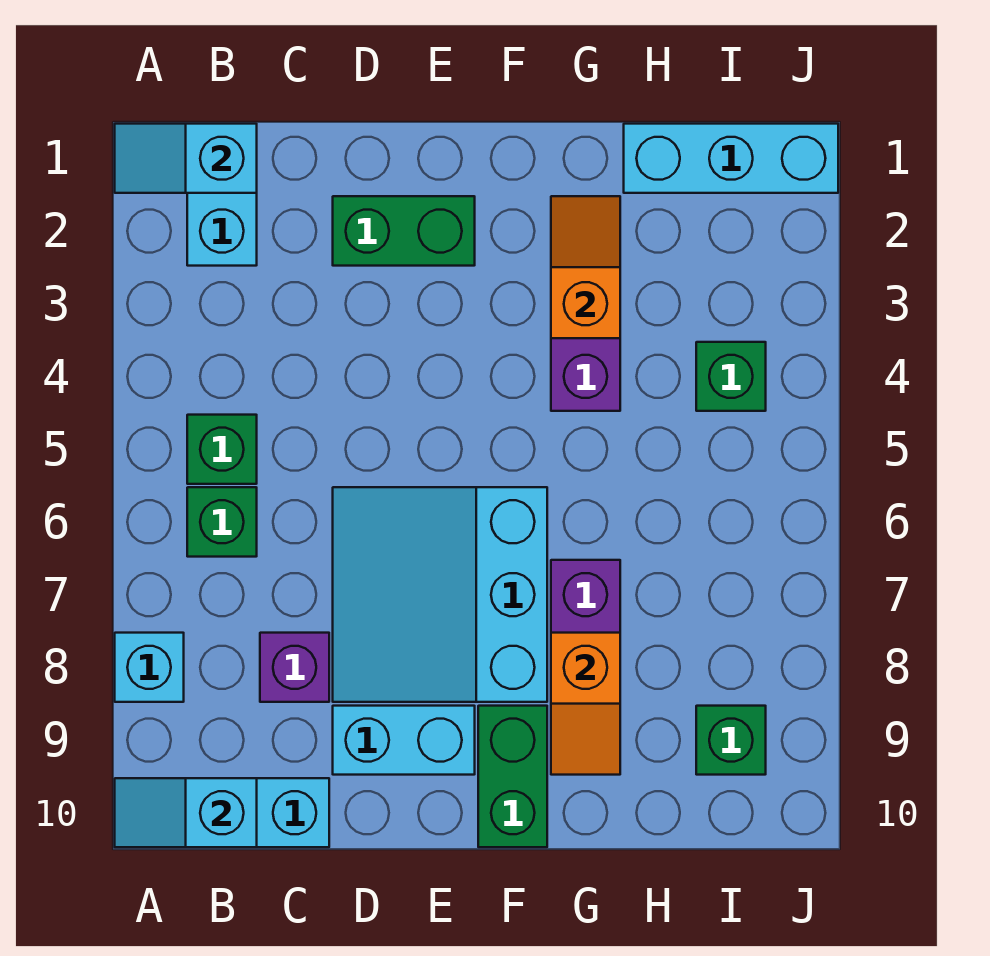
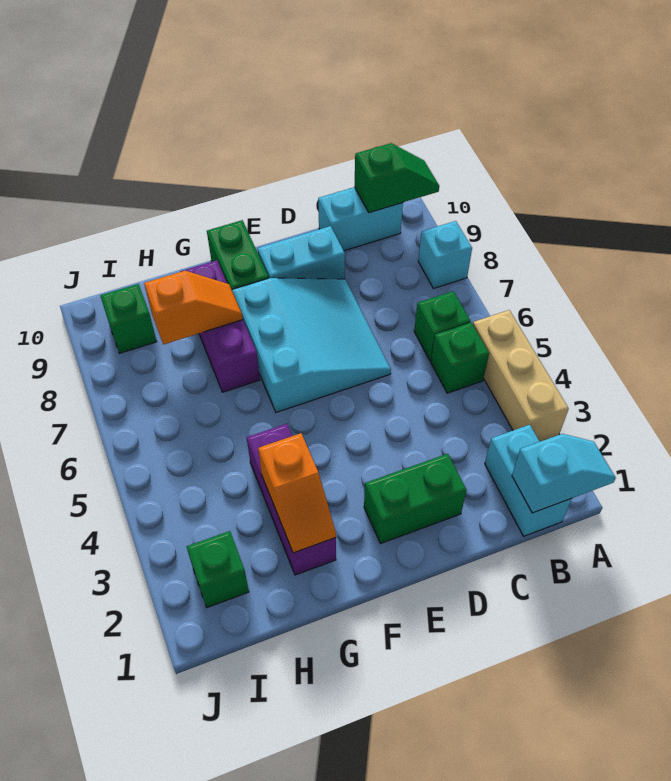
none -> tan brick A3:A5 level 1
cyan slope A10:B10 level 2 top B -> green slope A10:B10 level 2 top B
purple brick C8 level 1 -> none
orange slope G8:G9 level 2 top 8 -> orange slope G8:H8 level 2 top H
cyan brick H1:J1 level 1 -> none
green brick I4 level 1 -> green brick I2 level 1

